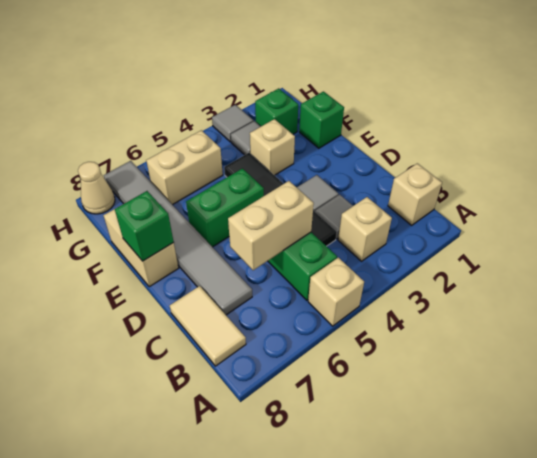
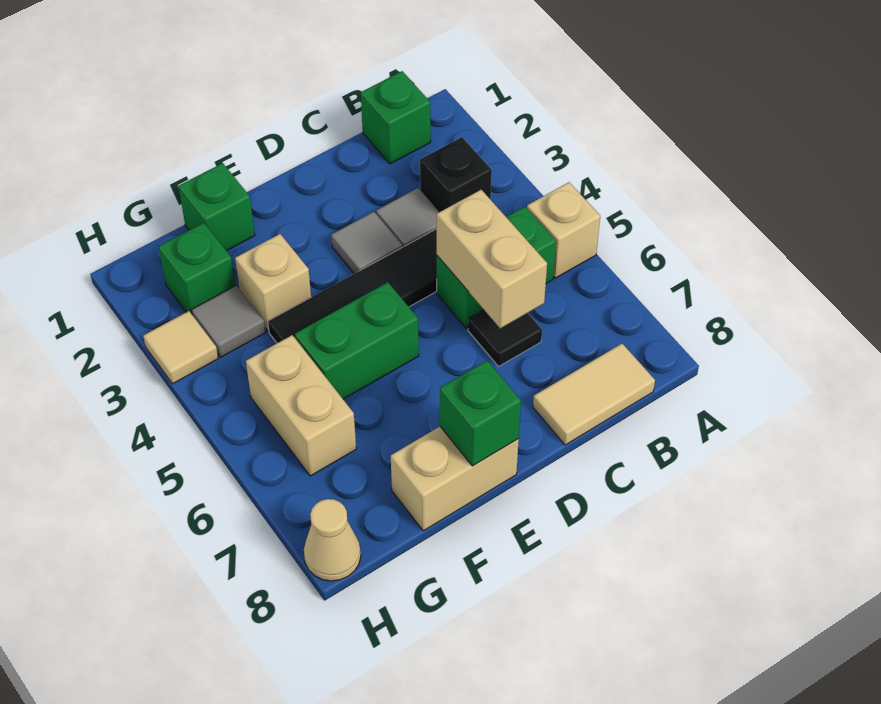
tan brick B1 level 1 -> green brick B1 level 1
tan brick B3 level 1 -> black brick B3 level 1
none -> black tile C6 level 1
grey tile C7:H7 level 1 -> none
green brick E5:E6 level 1 -> green brick E5:F5 level 1
grey tile H3 level 1 -> tan tile H3 level 1

